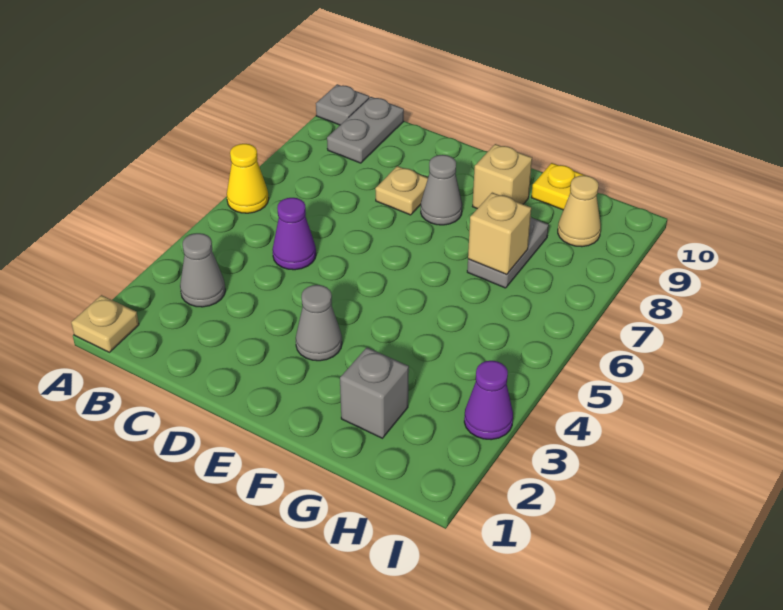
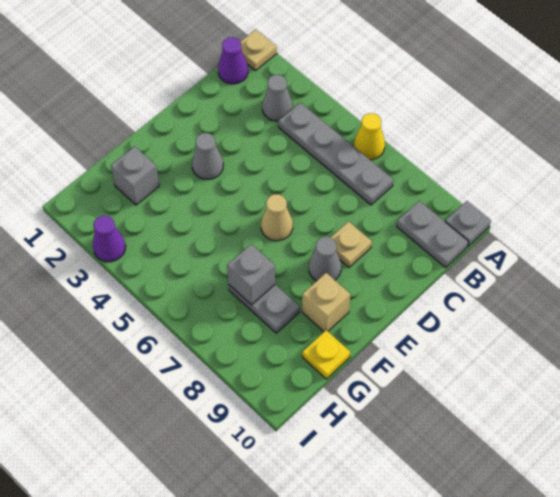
none -> grey plate B4:B7 level 1
purple cone C5 level 1 -> purple cone B1 level 1
tan brick G7 level 2 -> grey brick G7 level 2
tan cone H9 level 1 -> tan cone E6 level 1

